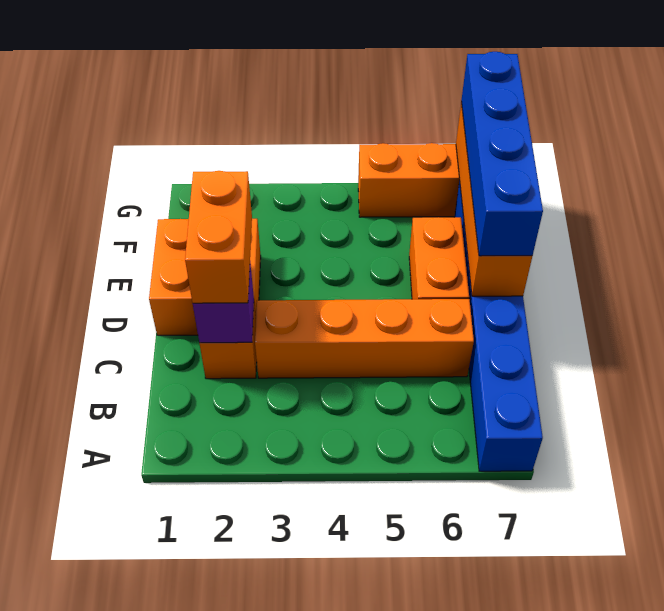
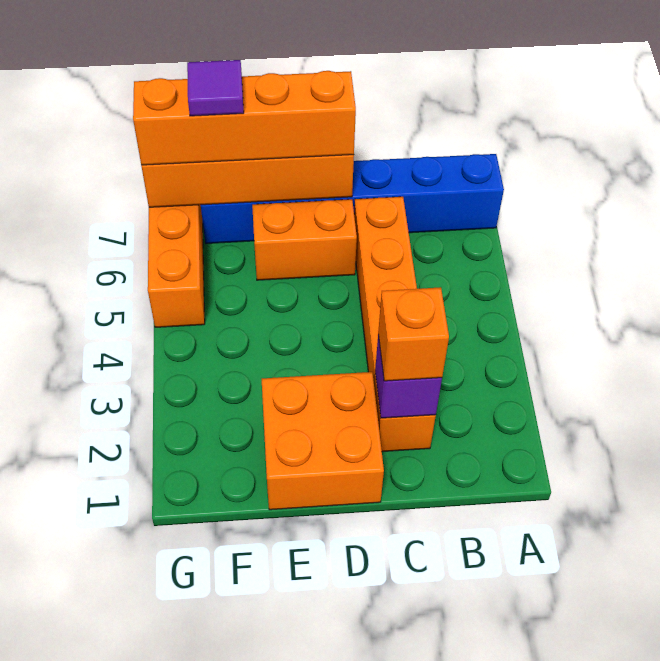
orange brick C2:D2 level 3 -> orange brick C2 level 3
blue brick D7:G7 level 3 -> orange brick D7:G7 level 3
none -> purple tile F7 level 4

